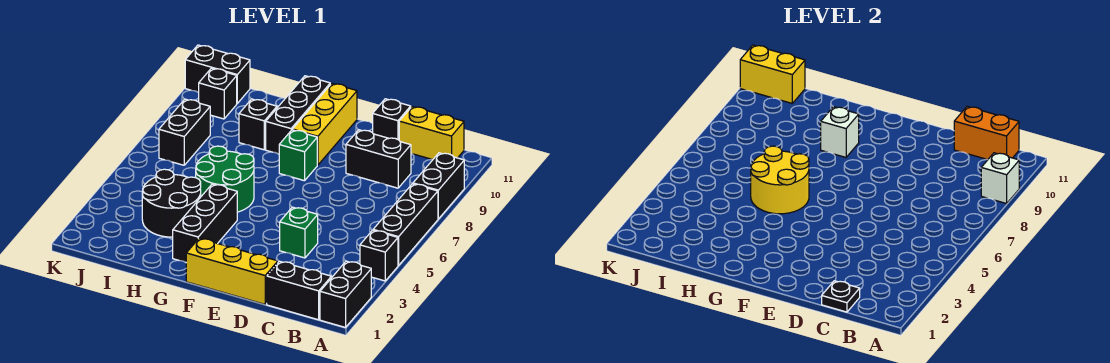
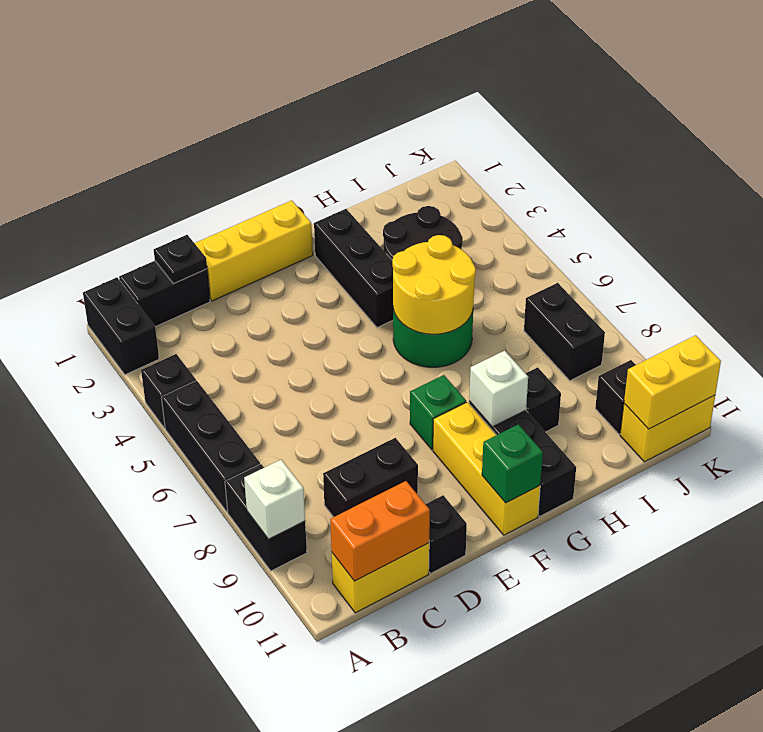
green brick D4 level 1 -> green brick F11 level 2
black brick J11:K11 level 1 -> yellow brick J11:K11 level 1

